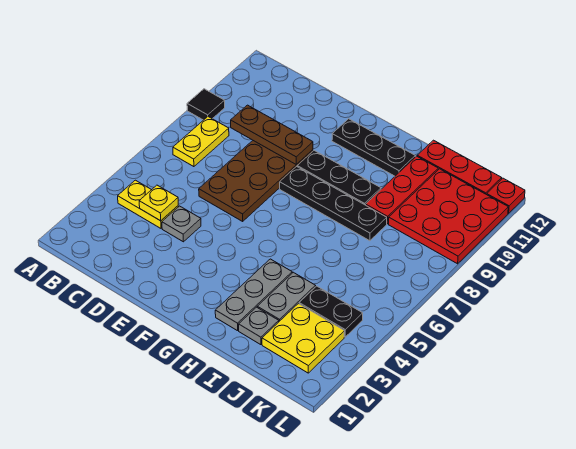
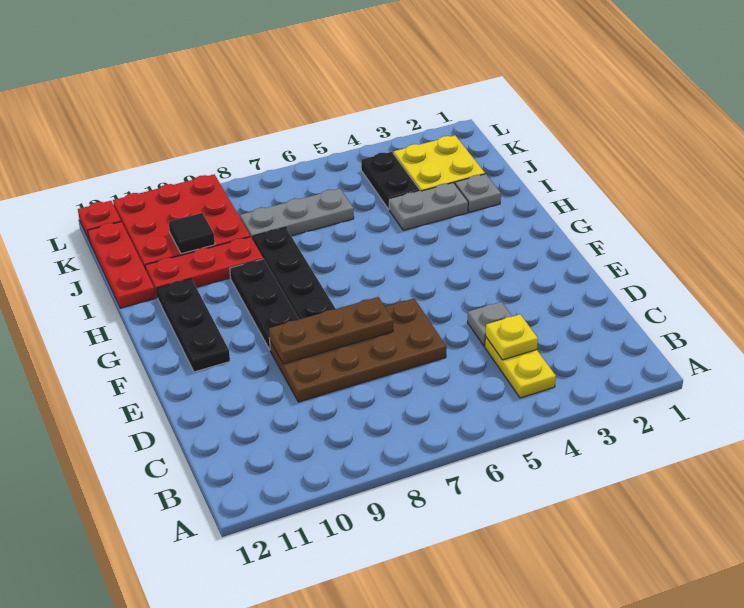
black tile A9 level 1 -> black tile J10 level 2
yellow plate B7:B8 level 1 -> none
brown plate C9:E9 level 2 -> brown plate E7:E9 level 2
grey plate H2:H4 level 1 -> grey plate J6:J8 level 1

